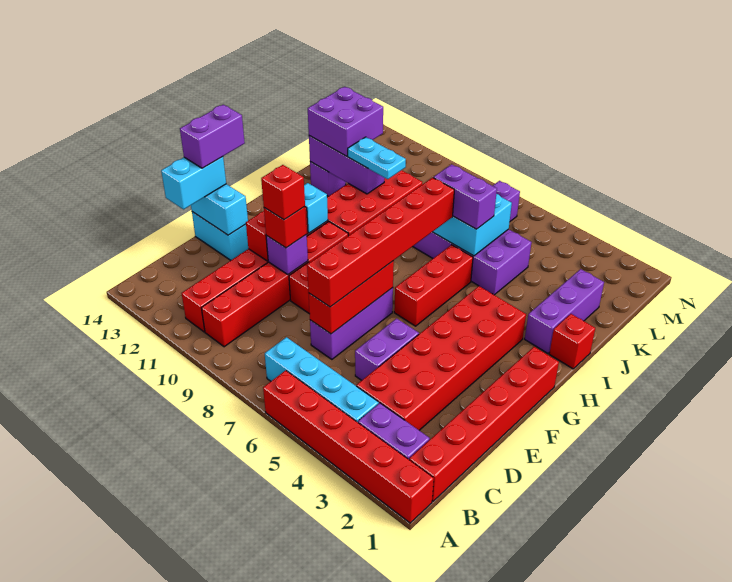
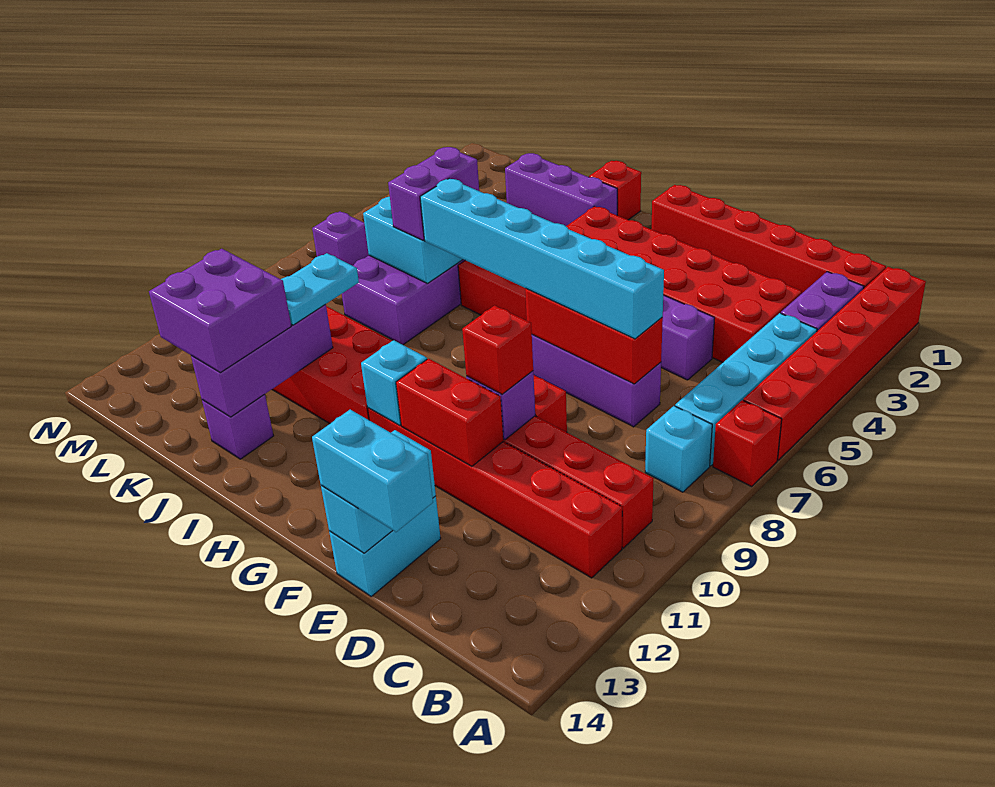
none -> cyan brick B8 level 1
red brick D7:I7 level 3 -> cyan brick D7:I7 level 3
red brick E10 level 4 -> red brick A7 level 1
purple brick E14:F14 level 4 -> none

